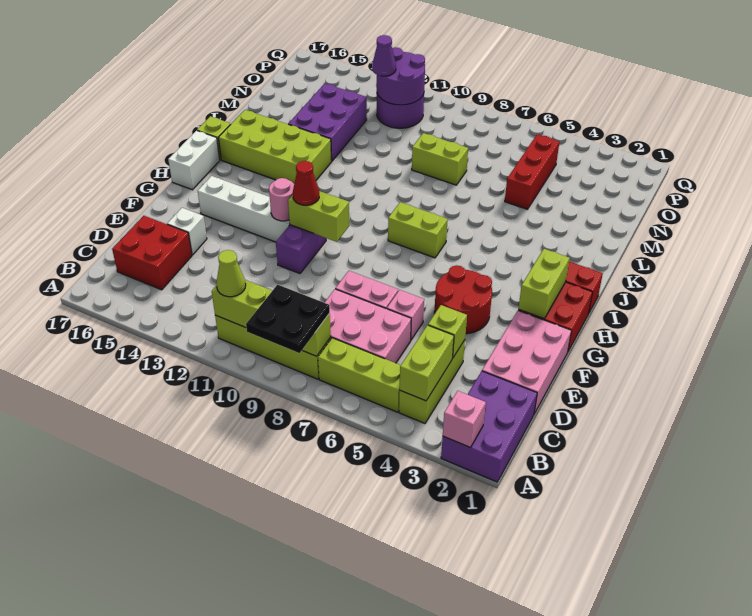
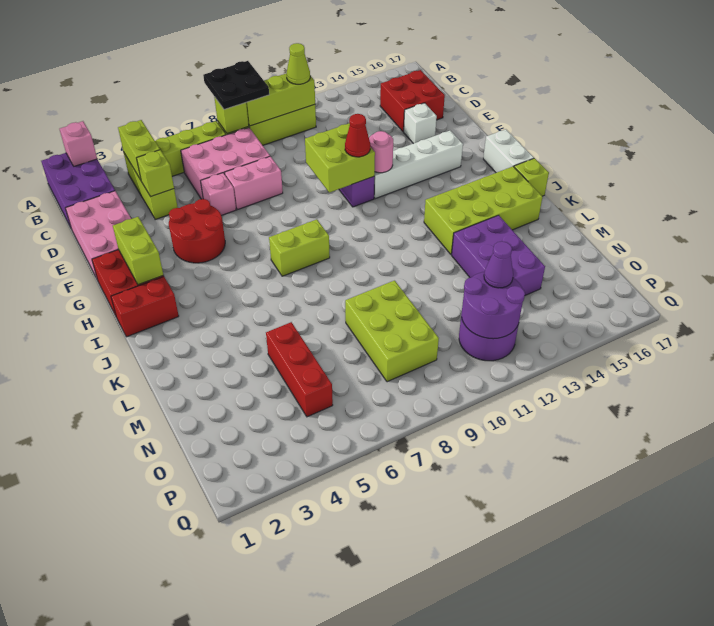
lime brick G10:G11 level 2 -> lime brick F10:G11 level 2
lime brick M8:M9 level 1 -> lime brick M8:O9 level 1

